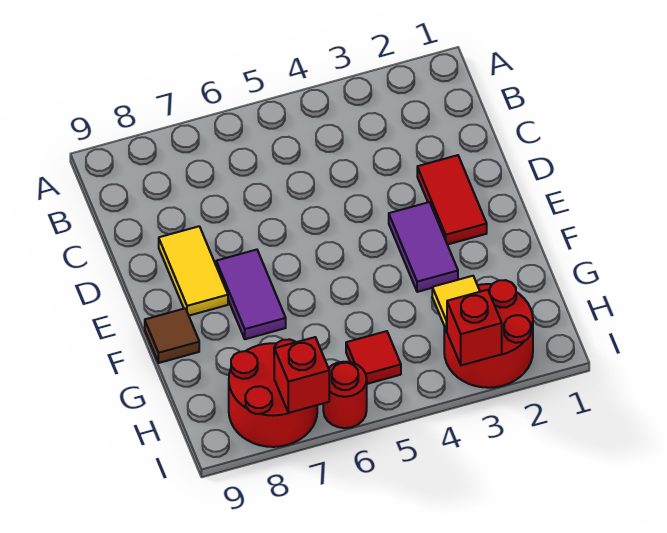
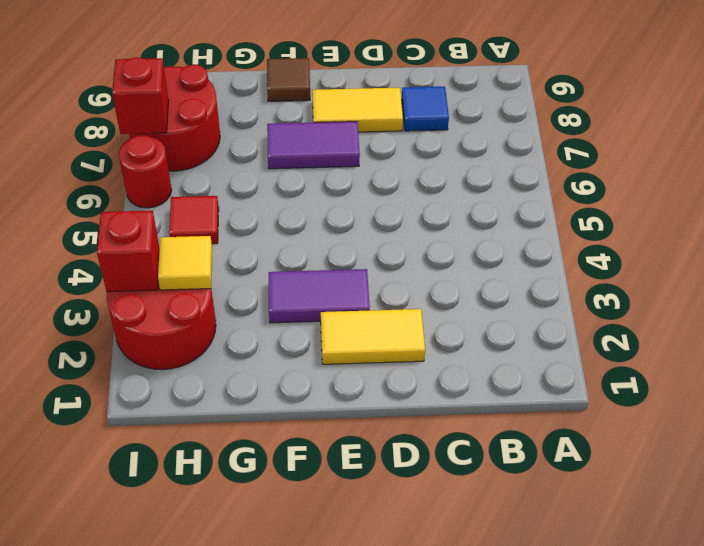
none -> blue tile C8 level 1
red tile D2:E2 level 1 -> yellow tile D2:E2 level 1

